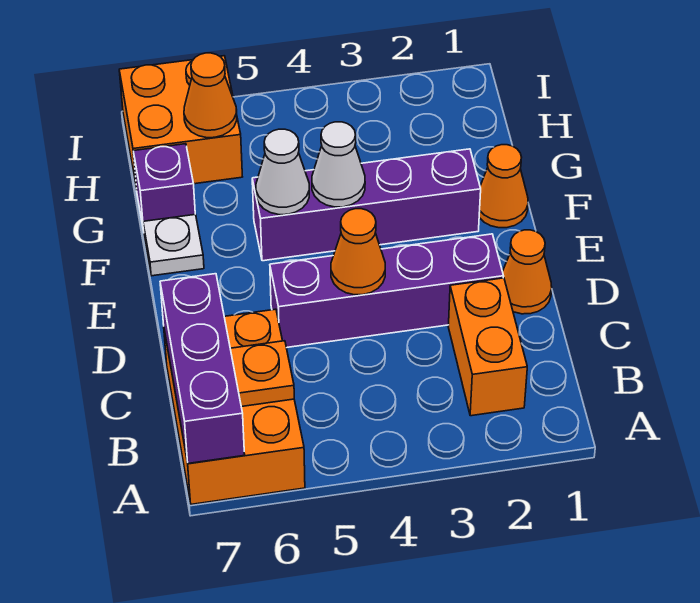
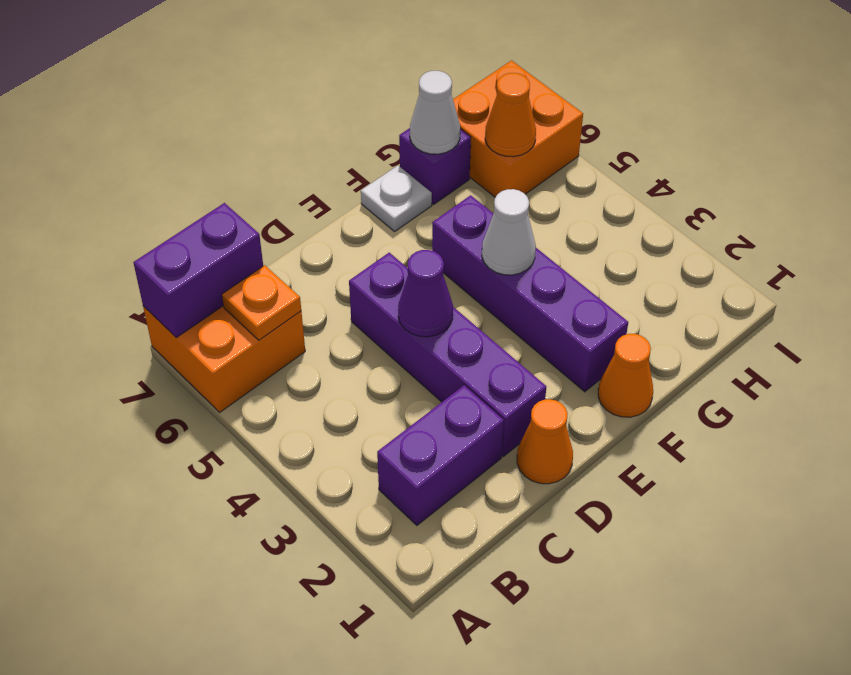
orange brick A6:C7 level 1 -> orange brick A6:B7 level 1
purple brick A7:C7 level 2 -> purple brick A7:B7 level 2
orange brick B2:C2 level 1 -> purple brick B2:C2 level 1
orange cone D4 level 2 -> purple cone D4 level 2
white cone F5 level 2 -> white cone G7 level 2

